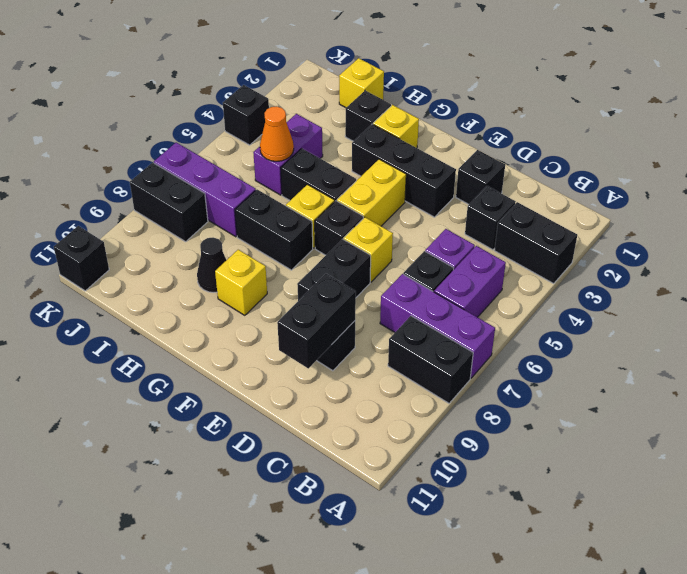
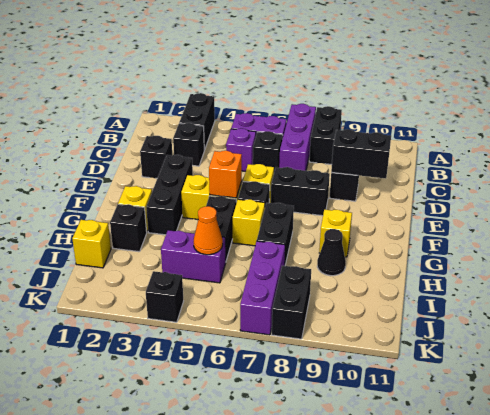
none -> orange brick F5 level 2
black brick K11 level 1 -> none

